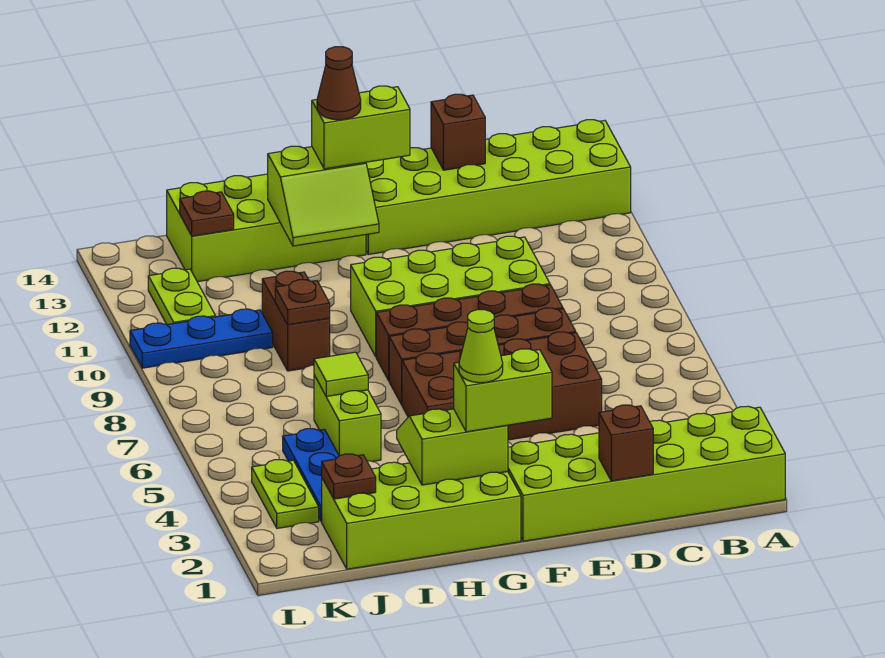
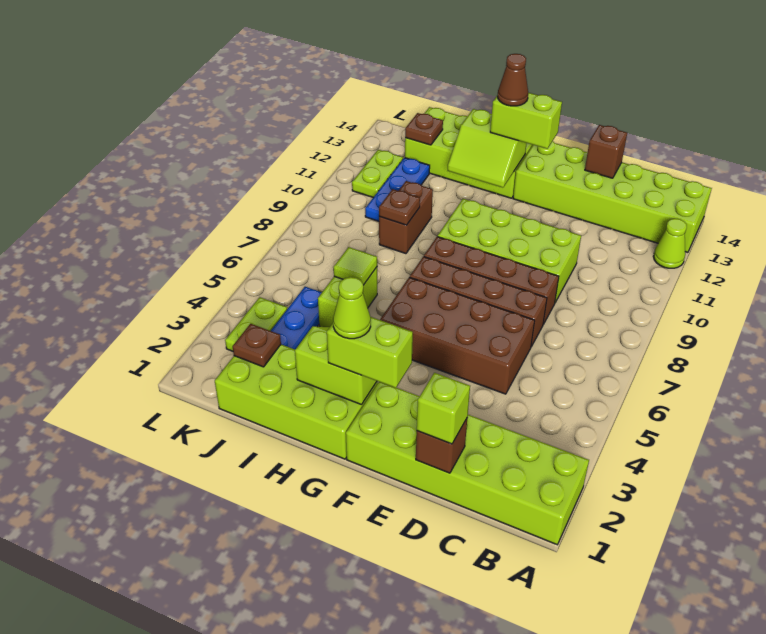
none -> lime cone A12 level 1
none -> lime brick D1 level 3
blue plate J10:L10 level 1 -> blue plate J10:J12 level 1

